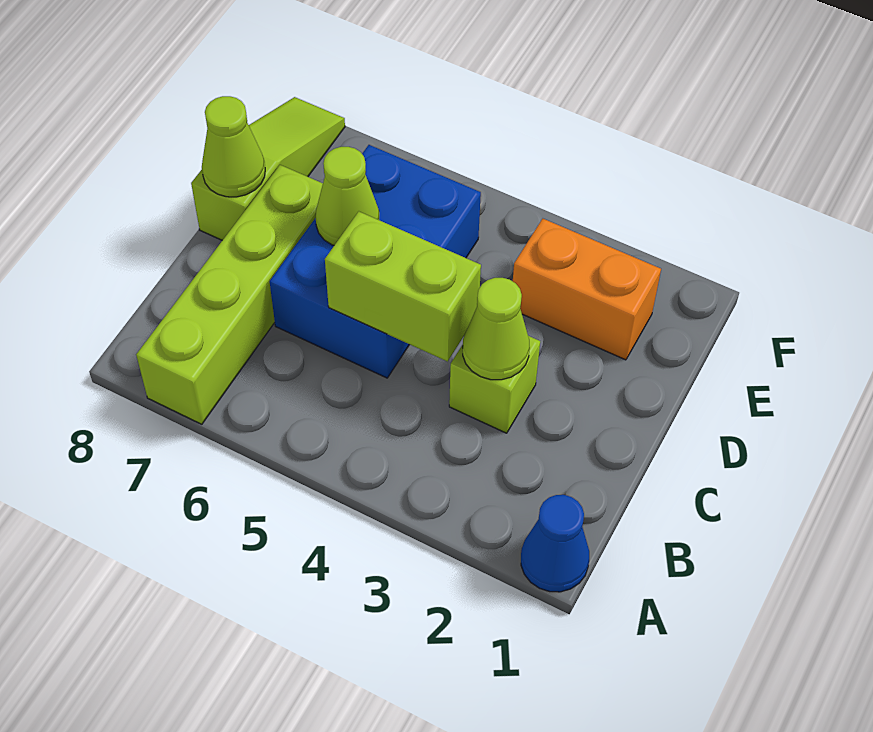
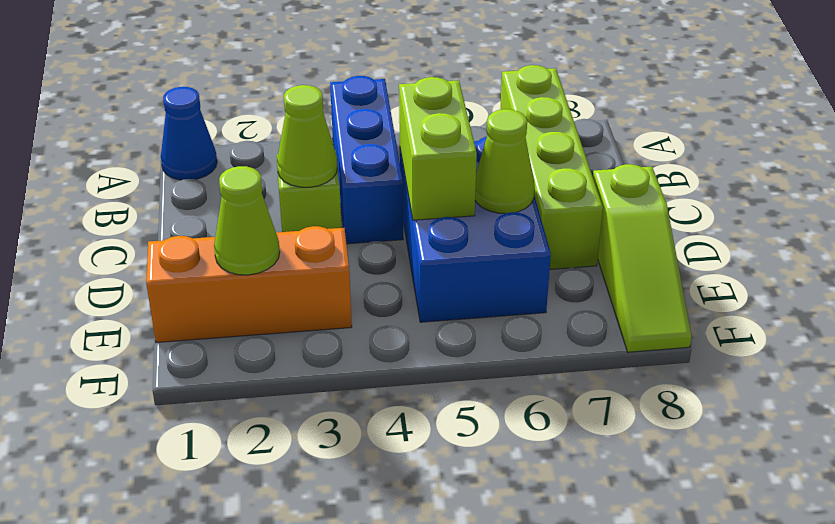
none -> blue brick A4:C4 level 1
lime brick C4:C5 level 2 -> lime brick C5:D5 level 2
lime cone D8 level 2 -> lime cone E2 level 2
orange brick E2:E3 level 1 -> orange brick E1:E3 level 1

